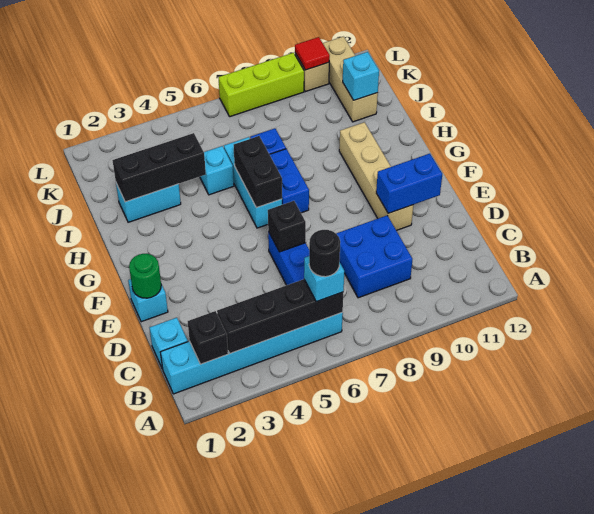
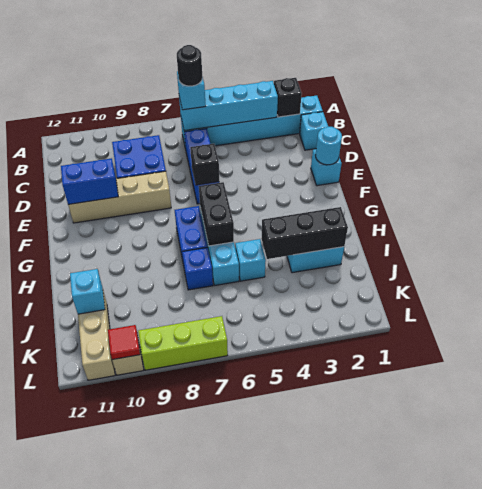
black brick B3:B6 level 2 -> cyan brick B3:B6 level 2
green round brick E1 level 2 -> cyan round brick E1 level 2
tan brick E10:H10 level 1 -> tan brick E8:E11 level 1

